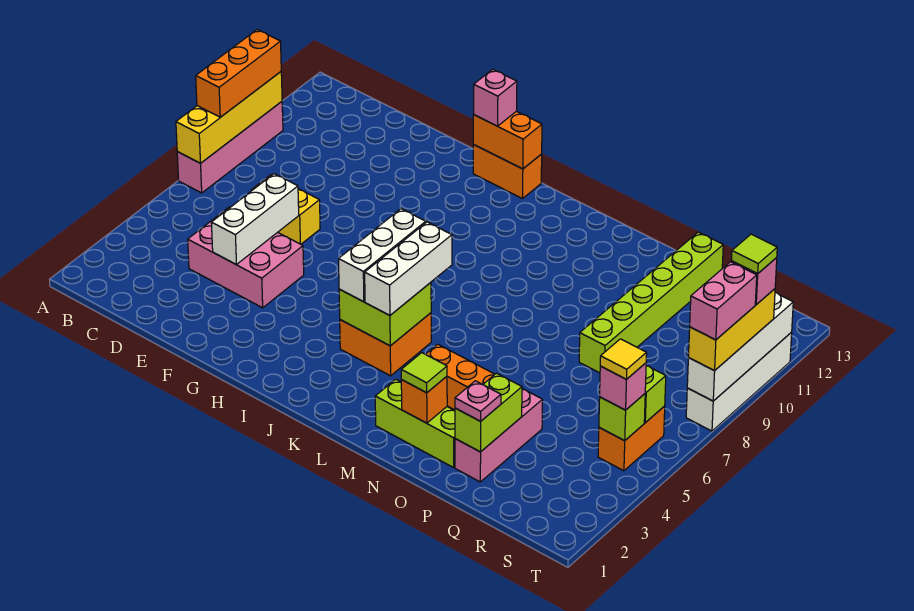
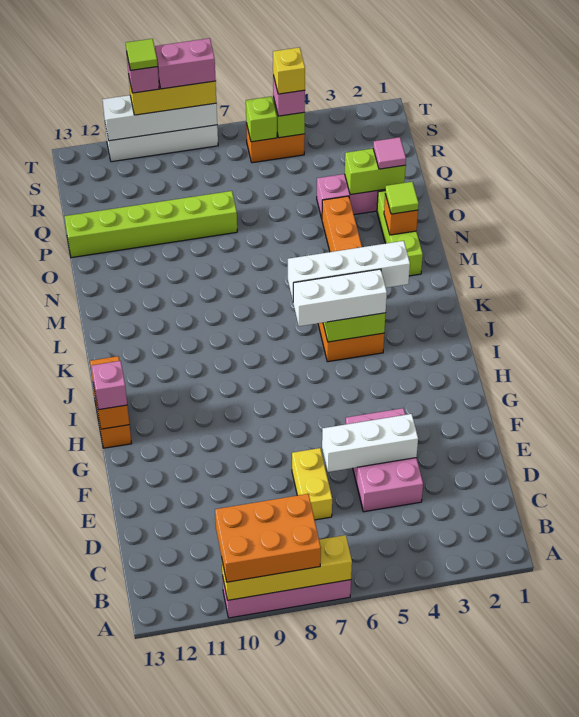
orange brick A8:A10 level 3 -> orange brick A8:B10 level 3
white brick K4:K6 level 3 -> white brick K3:K6 level 3
pink plate P2 level 3 -> pink tile P2 level 3
yellow tile S5 level 4 -> yellow brick S5 level 4

